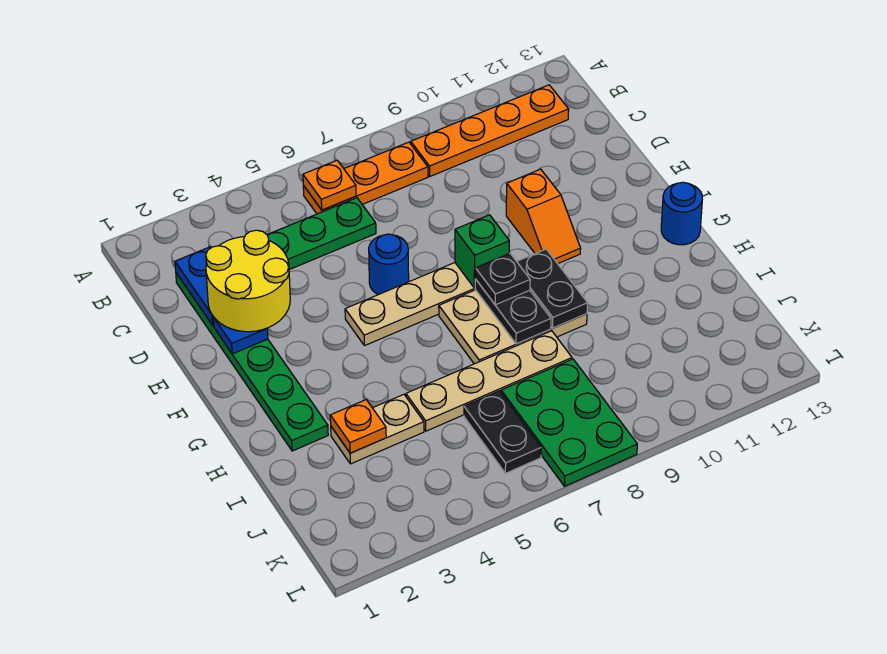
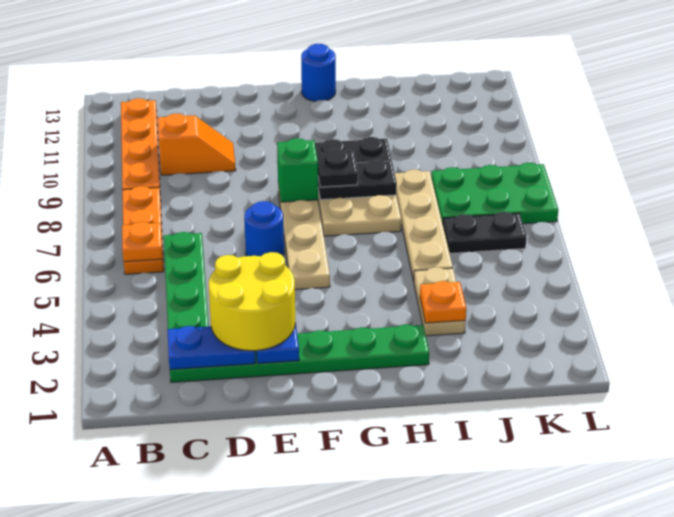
orange slope E10:F10 level 1 top E -> orange slope C10:D10 level 1 top C

